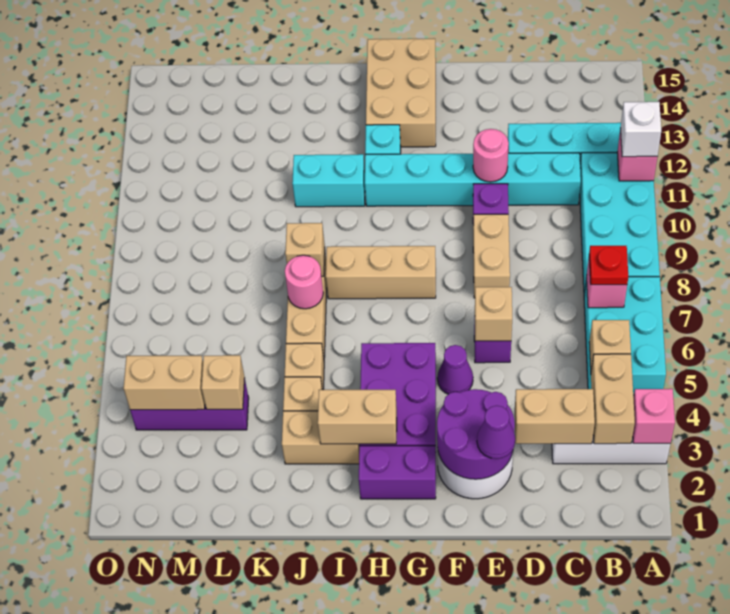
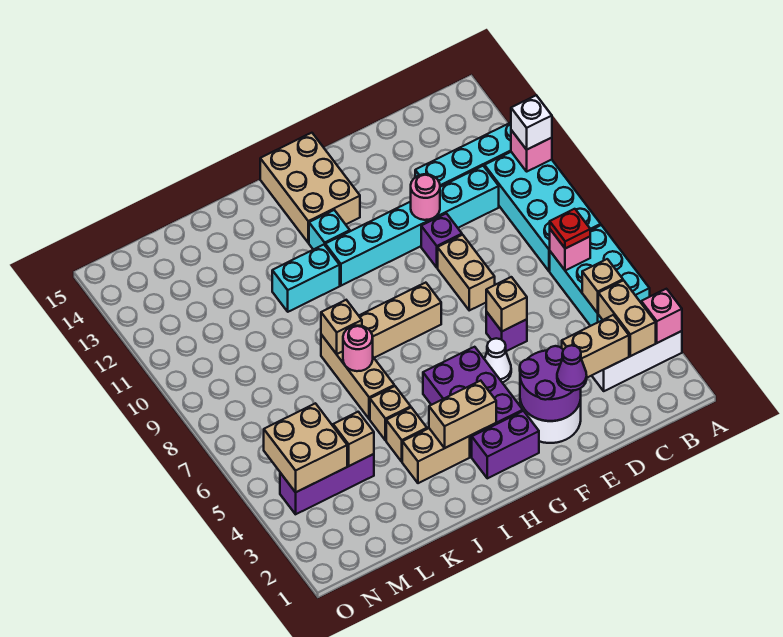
purple cone F5 level 1 -> white cone F5 level 1
tan brick M4:N4 level 2 -> tan brick M4:N5 level 2

